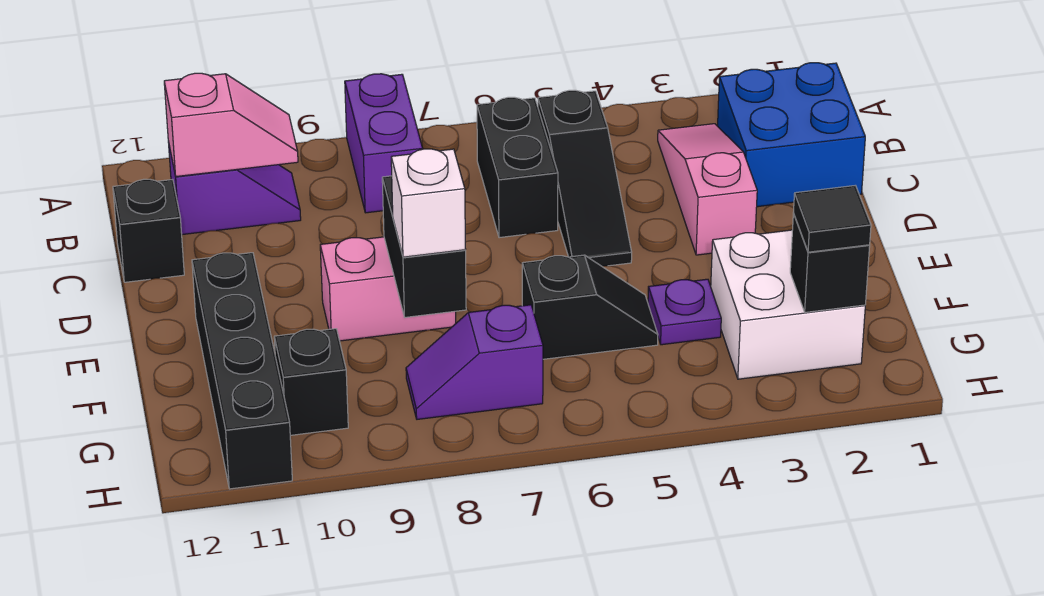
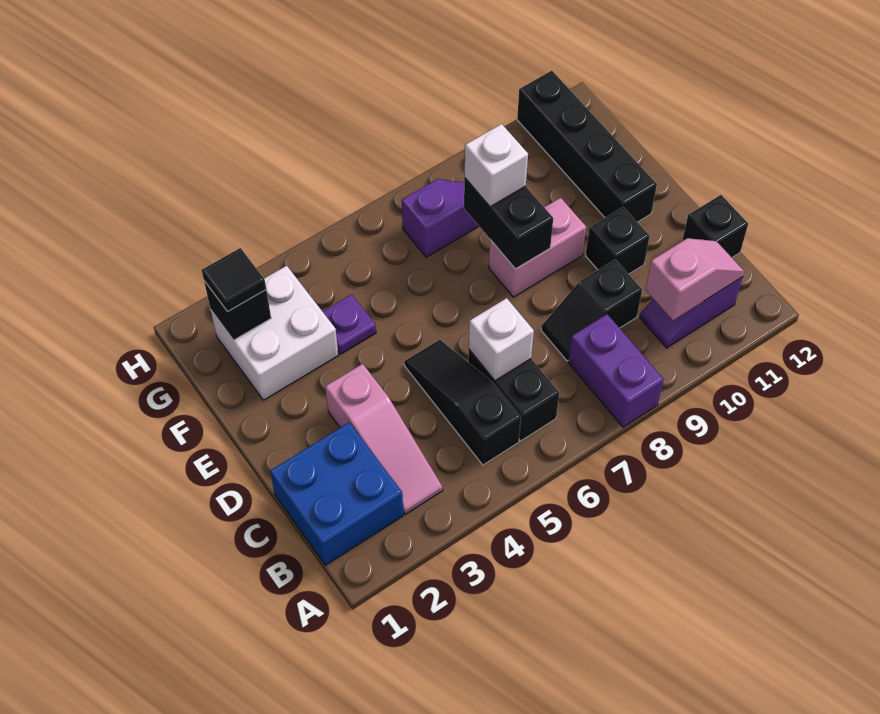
pink slope B10:B11 level 2 top 11 -> pink slope B10:B11 level 2 top 10
none -> white brick C6 level 2
black slope F5:F6 level 1 top 6 -> black slope C8:C9 level 1 top 9
black brick G10 level 1 -> black brick D10 level 1

